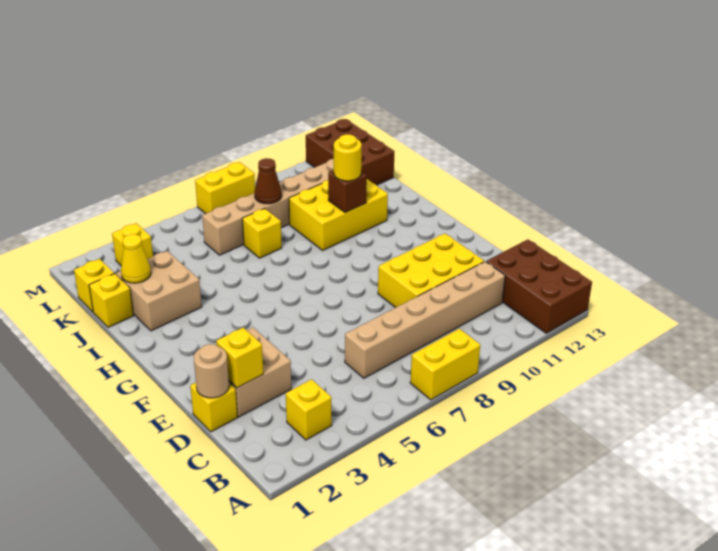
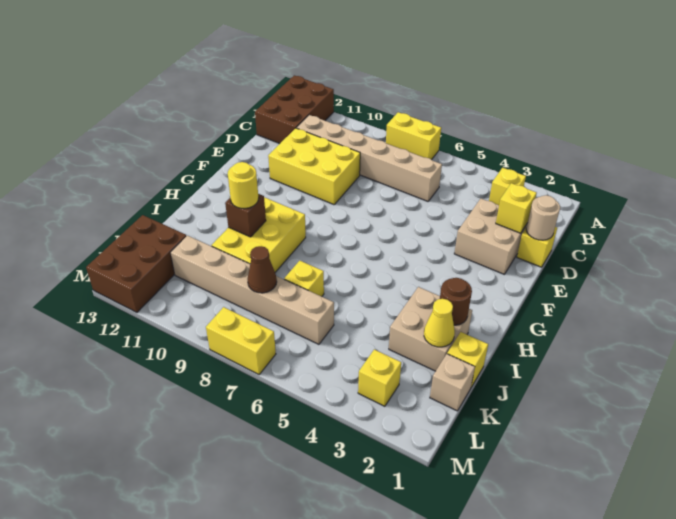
none -> brown round brick I2 level 2
yellow brick I9:J11 level 1 -> yellow brick H9:J10 level 1
yellow brick K1 level 1 -> tan brick K1 level 1

